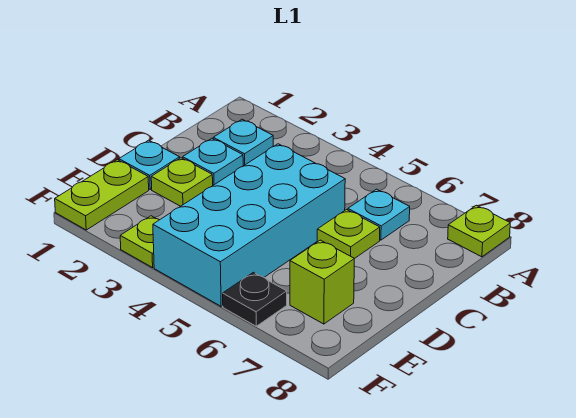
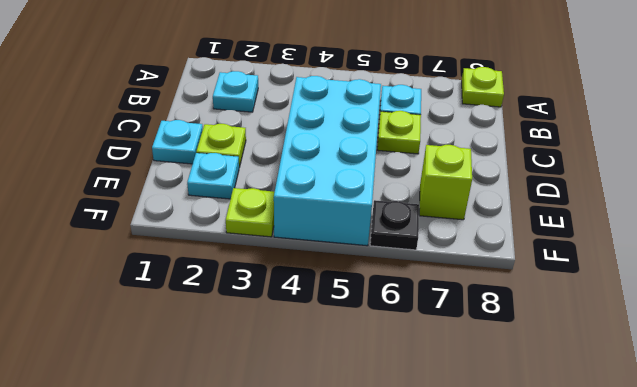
cyan plate C2 level 1 -> cyan plate E2 level 1
lime plate E1:F1 level 1 -> none

